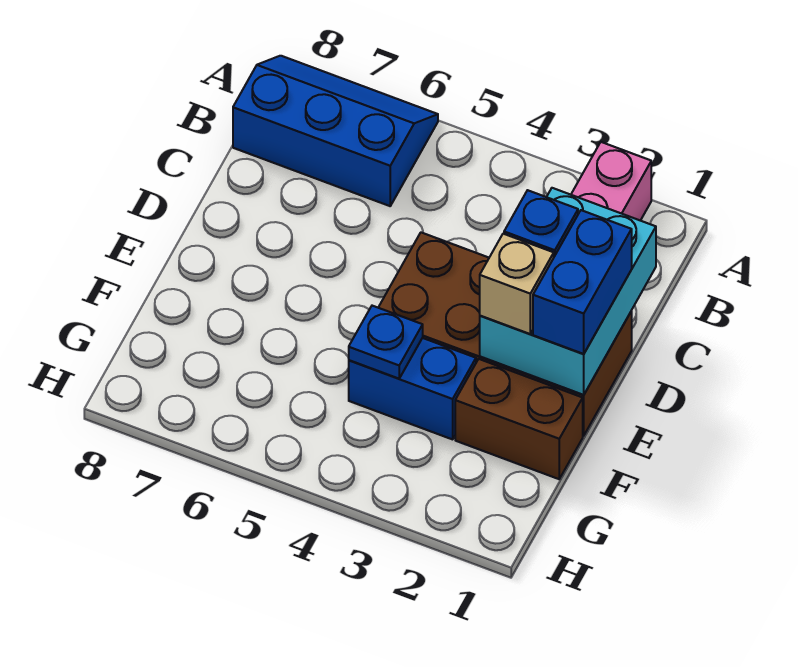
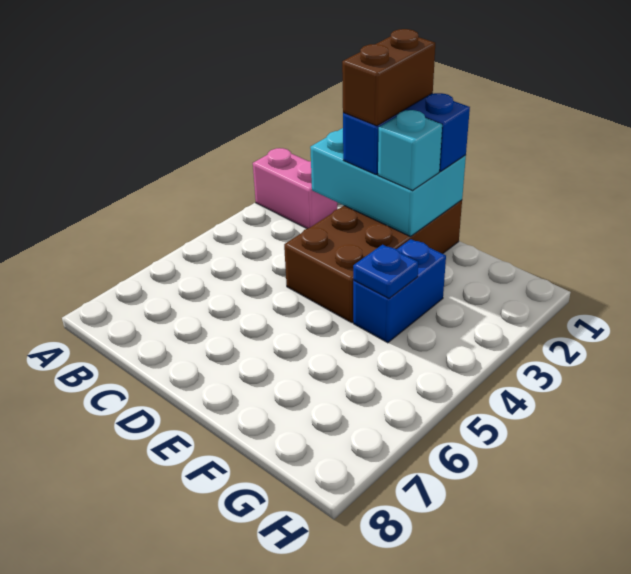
blue slope A6:B8 level 1 top B -> none
tan brick E2 level 3 -> cyan brick E2 level 3
brown brick F1:F2 level 1 -> brown brick D1:D2 level 4

